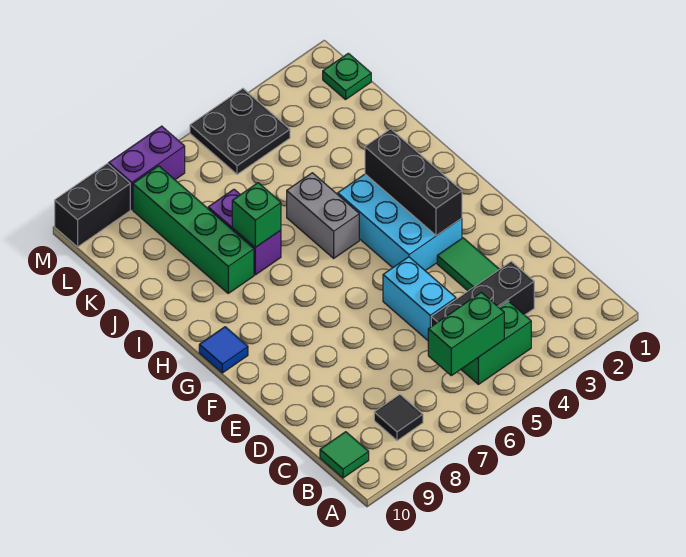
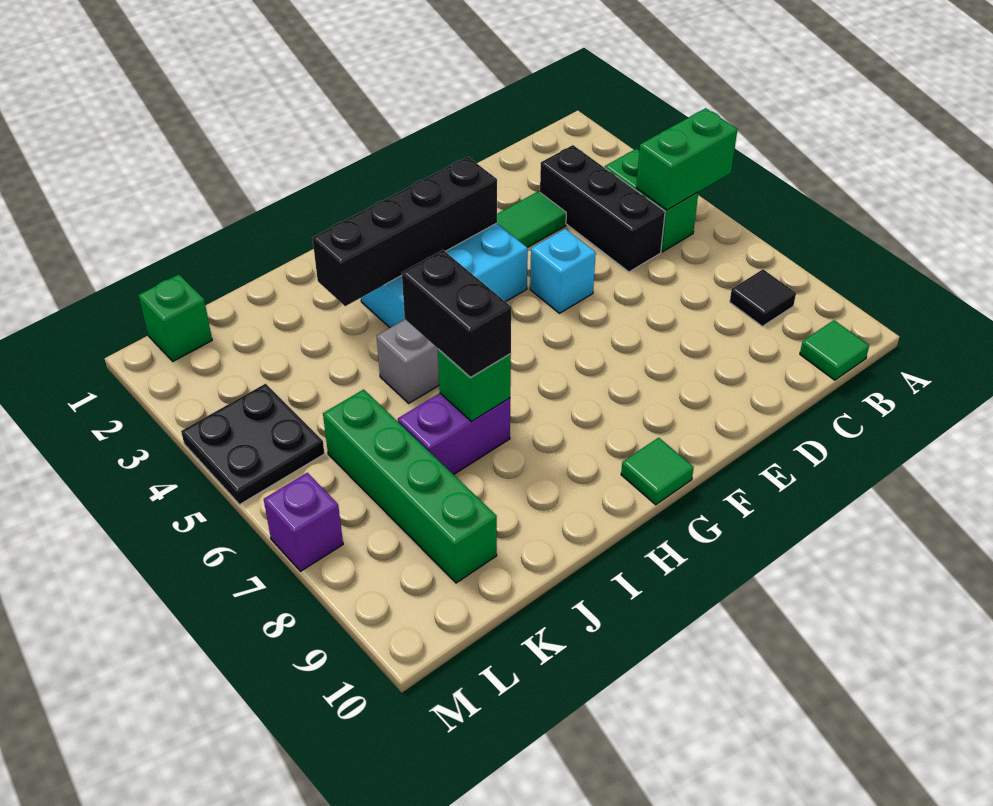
green brick B5:B6 level 2 -> green brick A5:B5 level 2
cyan brick D5:E5 level 1 -> cyan brick E5 level 1
black brick F3:H3 level 2 -> black brick F3:I3 level 2
blue tile G10 level 1 -> green tile G10 level 1
green brick I8:L8 level 1 -> green brick K6:K9 level 1
green plate L1 level 1 -> green brick L1 level 1
purple brick M7:M8 level 1 -> purple brick M7 level 1
black brick M9:M10 level 1 -> black brick I6:I7 level 3

